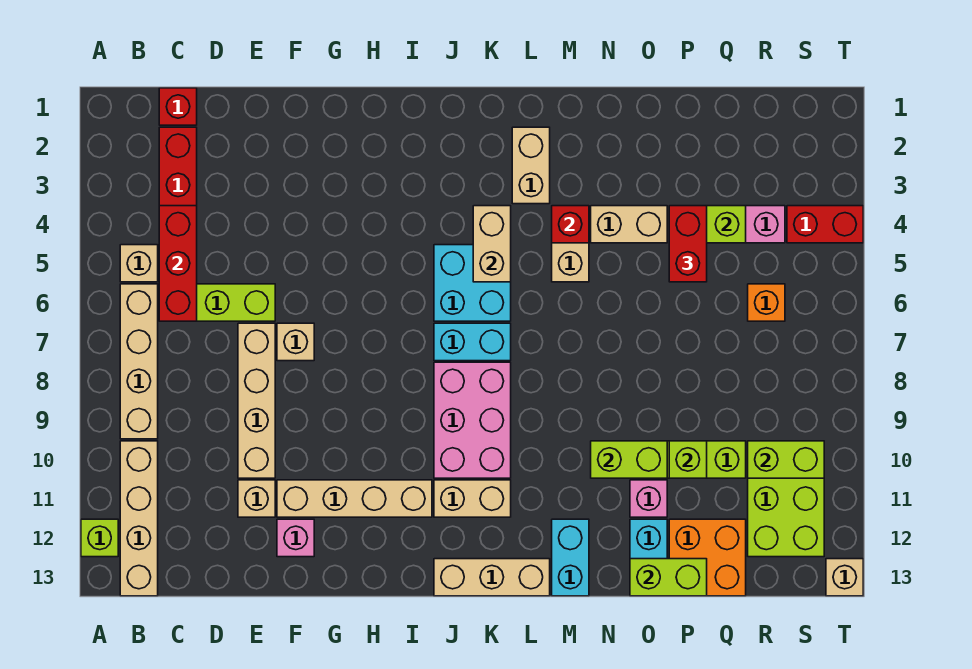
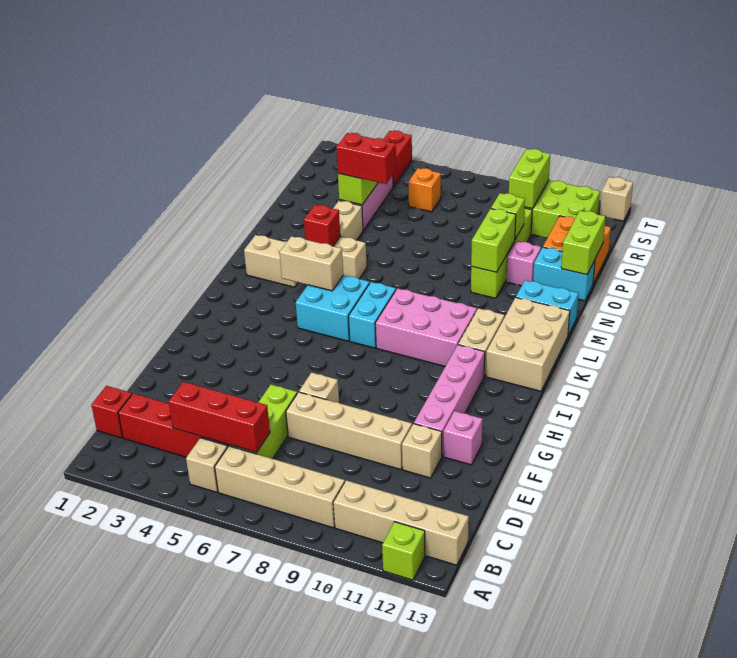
tan brick F11:I11 level 1 -> pink brick F11:I11 level 1
tan brick J13:L13 level 1 -> tan brick J12:L13 level 1

